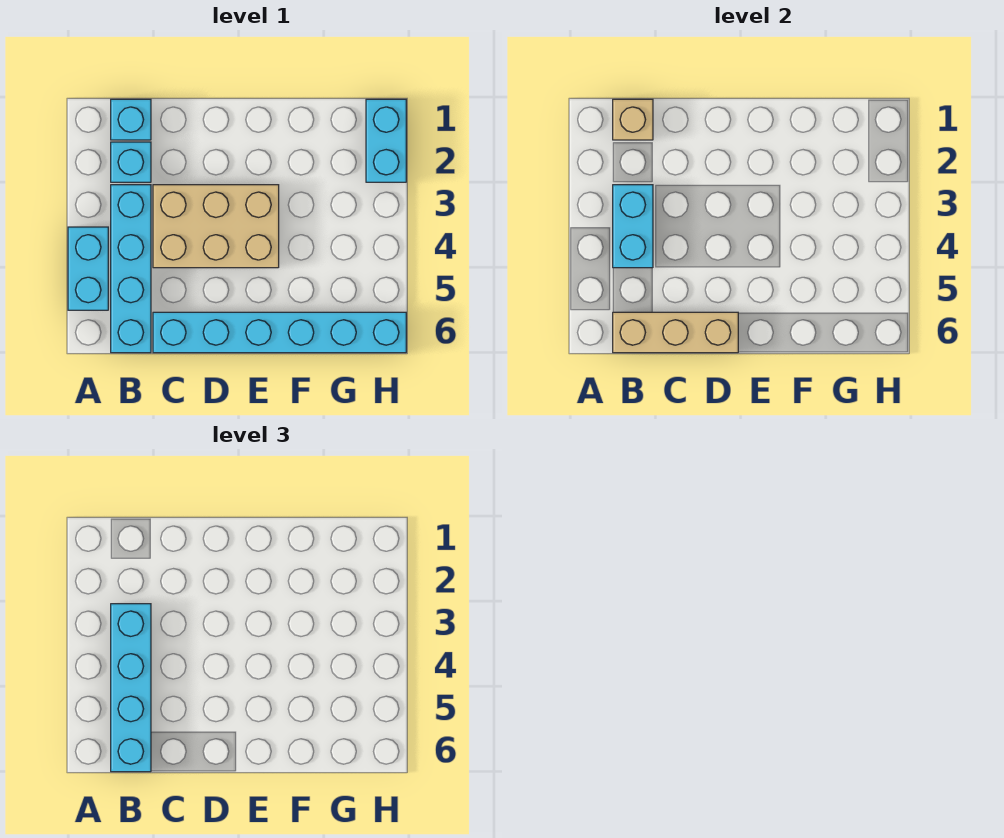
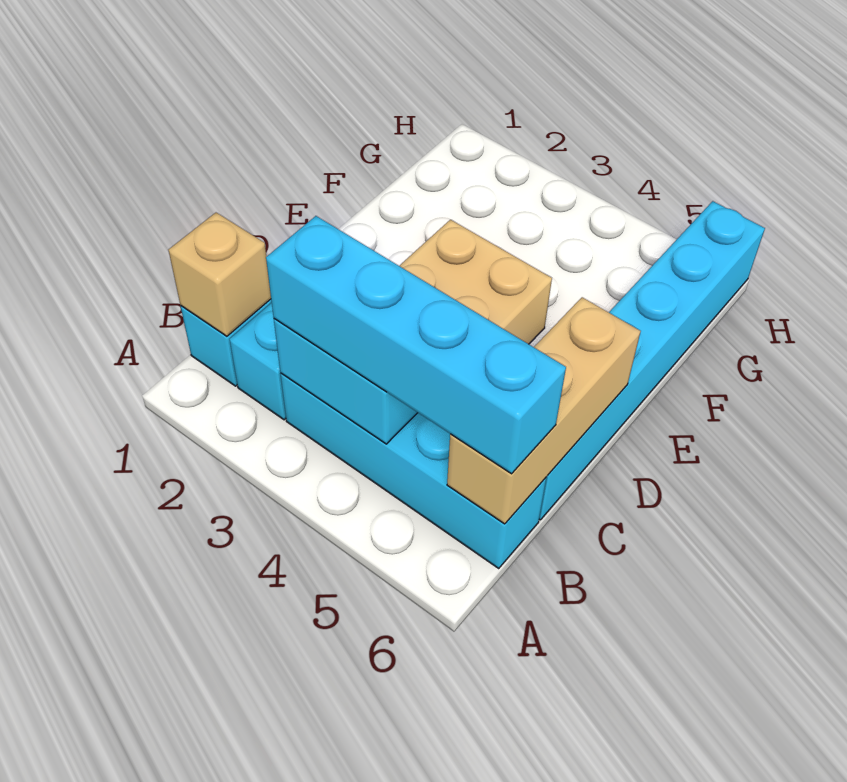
cyan brick A4:A5 level 1 -> none
cyan brick H1:H2 level 1 -> none

